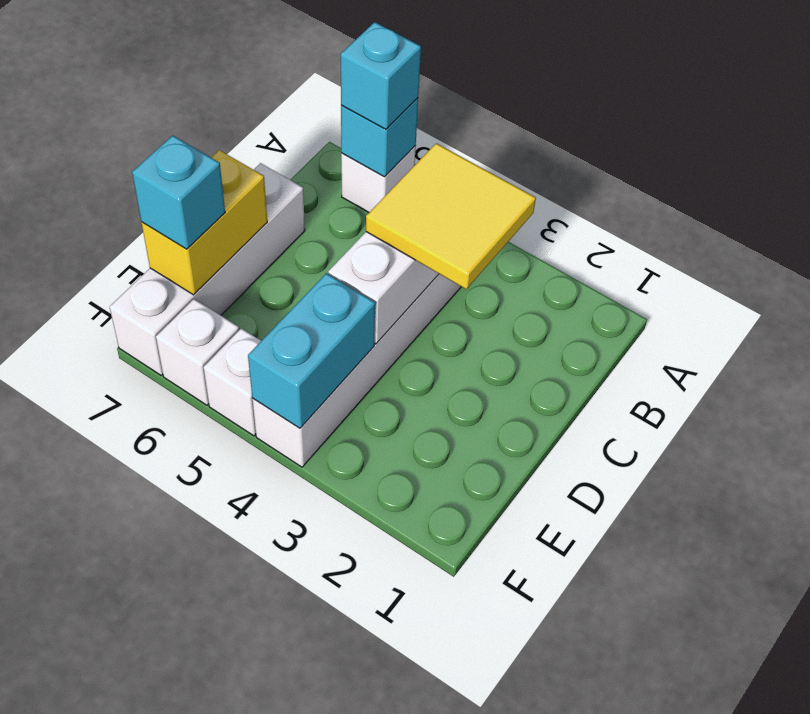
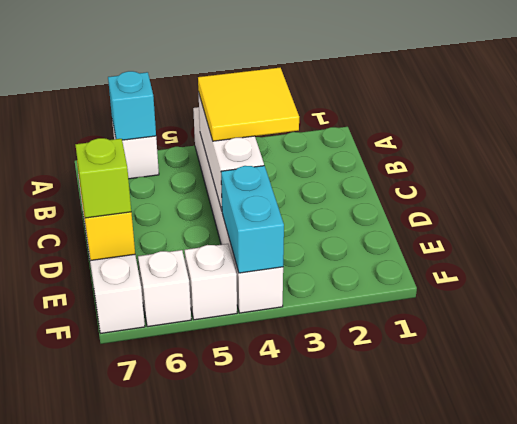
cyan brick A6 level 3 -> none
cyan brick E7 level 3 -> lime brick E7 level 3

